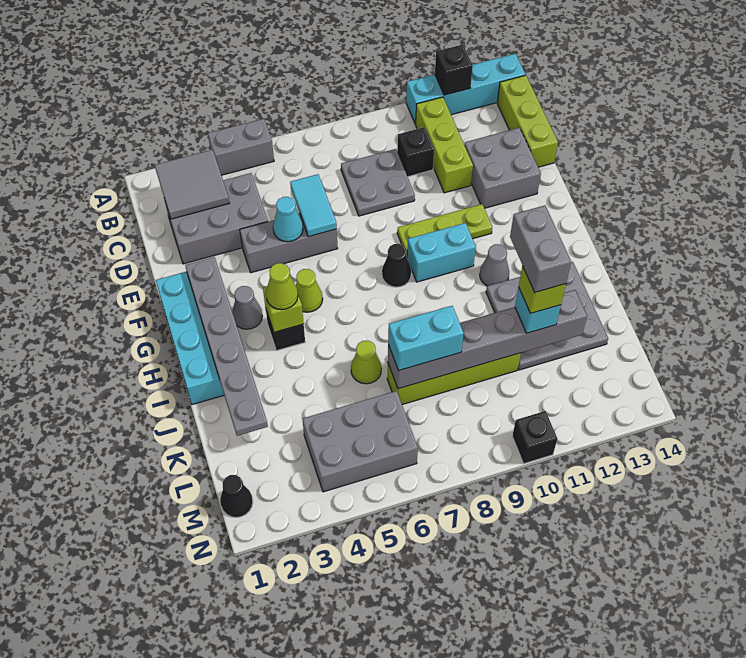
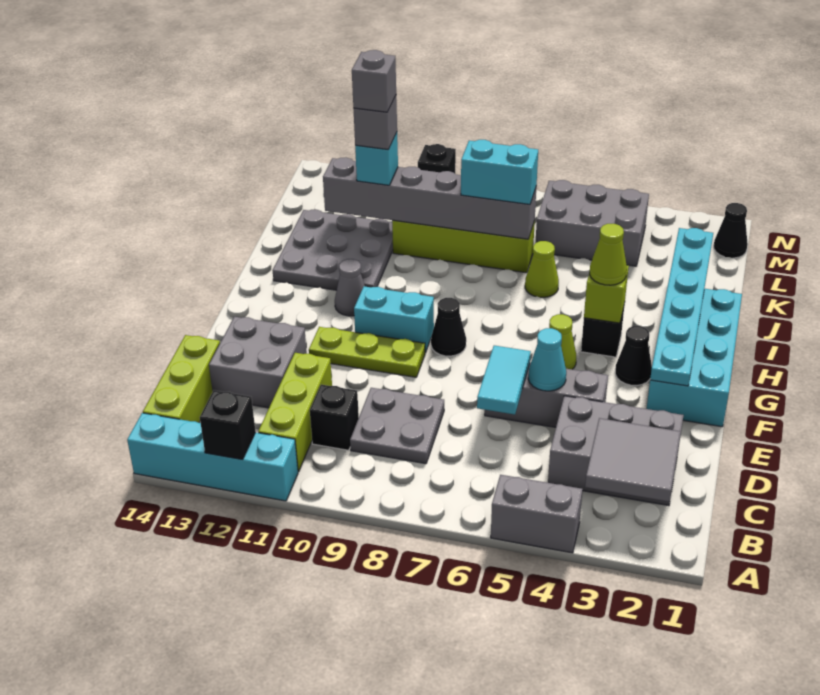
grey plate F2:K2 level 2 -> cyan plate F2:K2 level 2
grey cone G3 level 1 -> black cone G3 level 1
grey brick J11:K11 level 5 -> grey brick K11 level 5
lime brick K11 level 4 -> grey brick K11 level 4

